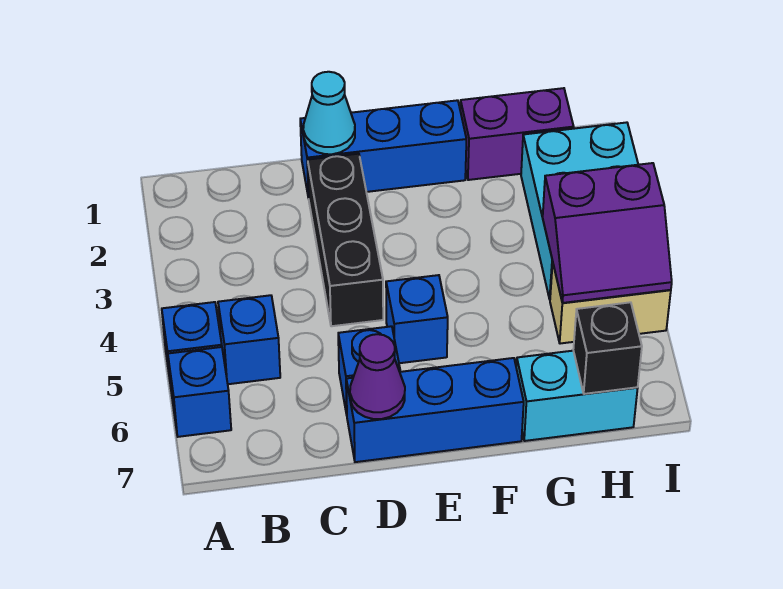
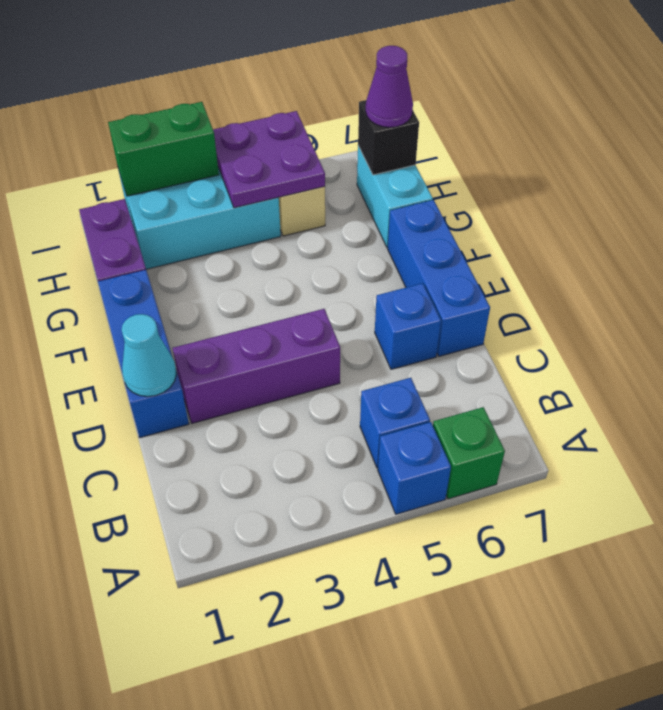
blue brick A6 level 1 -> green brick A6 level 1
black brick D2:D4 level 1 -> purple brick D2:D4 level 1
purple cone D7 level 2 -> purple cone H7 level 3
blue brick E5 level 1 -> none
purple slope H4:I5 level 2 top 4 -> purple plate H4:I5 level 2
none -> green brick I2:I3 level 2

